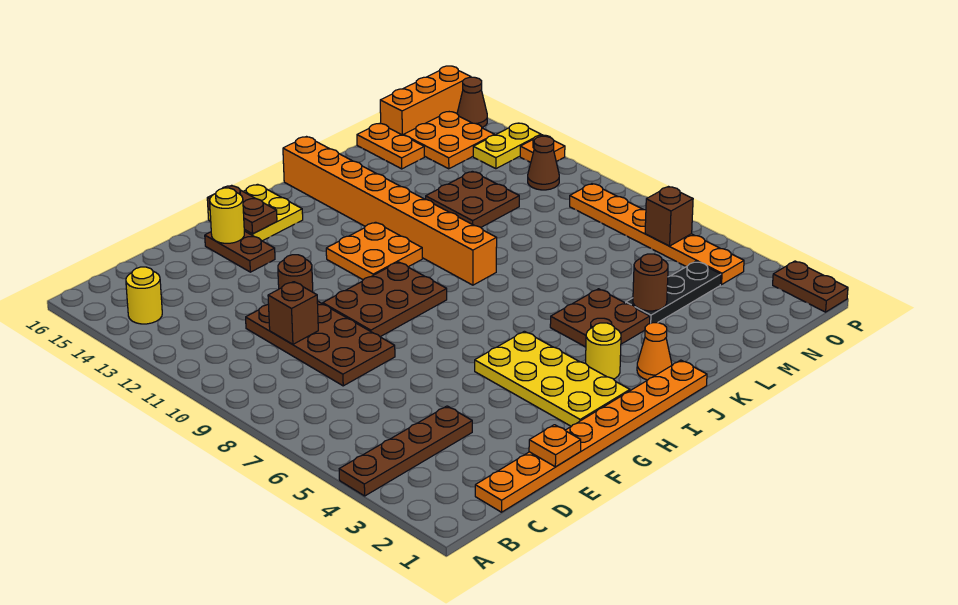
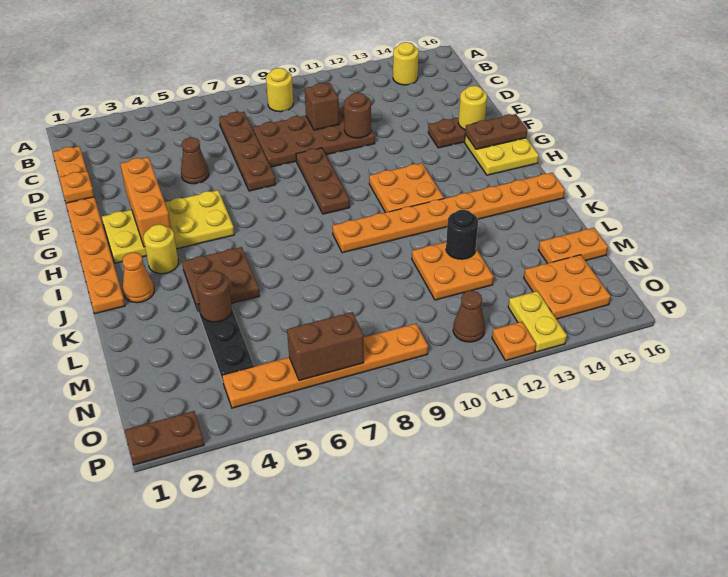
brown plate A4:D4 level 1 -> brown plate C7:F7 level 1
none -> yellow round brick B9 level 1
brown plate F9:H10 level 1 -> brown plate F9:H9 level 1
orange brick J9:J16 level 1 -> orange plate J9:J16 level 1
brown plate L11:M12 level 1 -> orange plate L11:M12 level 1
none -> black round brick L12 level 2
orange brick N16:P16 level 1 -> orange brick F3:H3 level 2
brown brick O6 level 2 -> brown brick O6:O7 level 2
brown cone P15 level 1 -> brown cone E5 level 1

